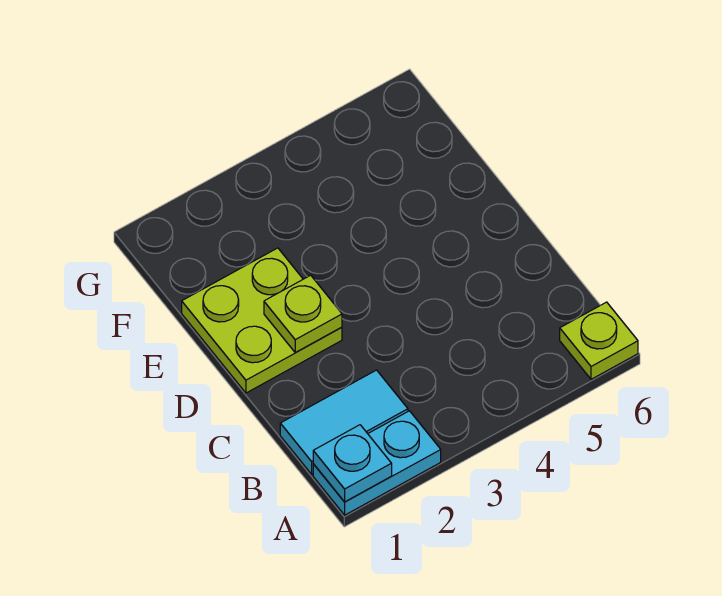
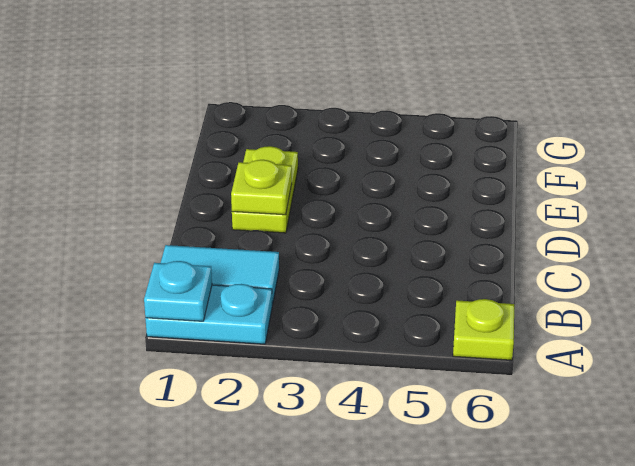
lime plate D1:E2 level 1 -> lime plate D2:E2 level 1

